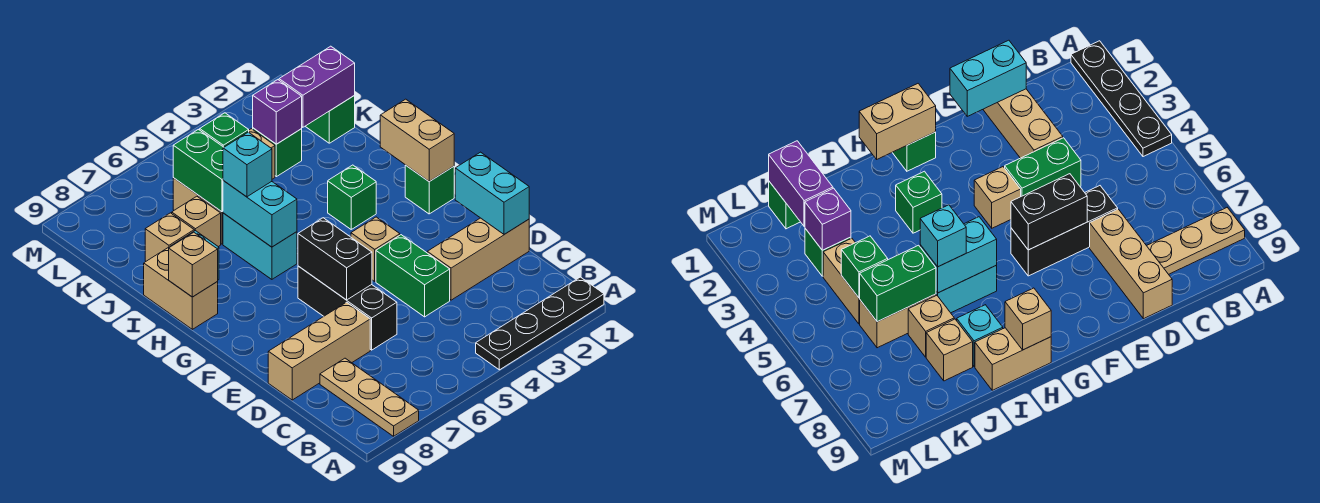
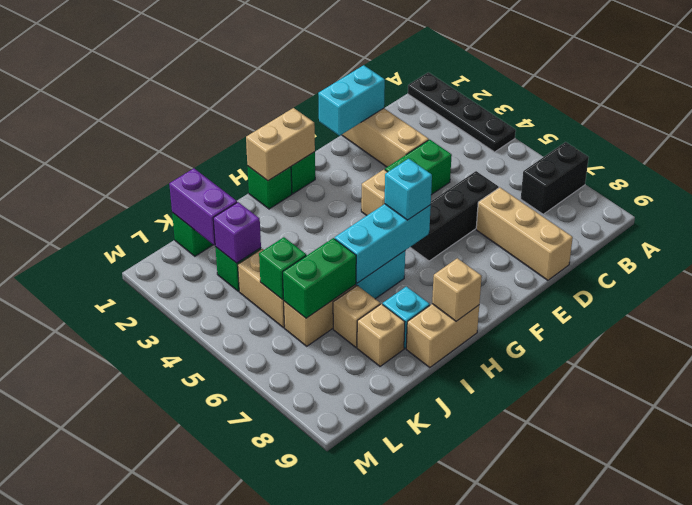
tan plate A8:C8 level 1 -> none
black brick E6:F6 level 2 -> black brick A7:B7 level 1
green brick H3 level 1 -> green brick H1 level 1
cyan brick H6:I6 level 2 -> cyan brick G6:I6 level 2
cyan brick I6 level 3 -> cyan brick G6 level 3

